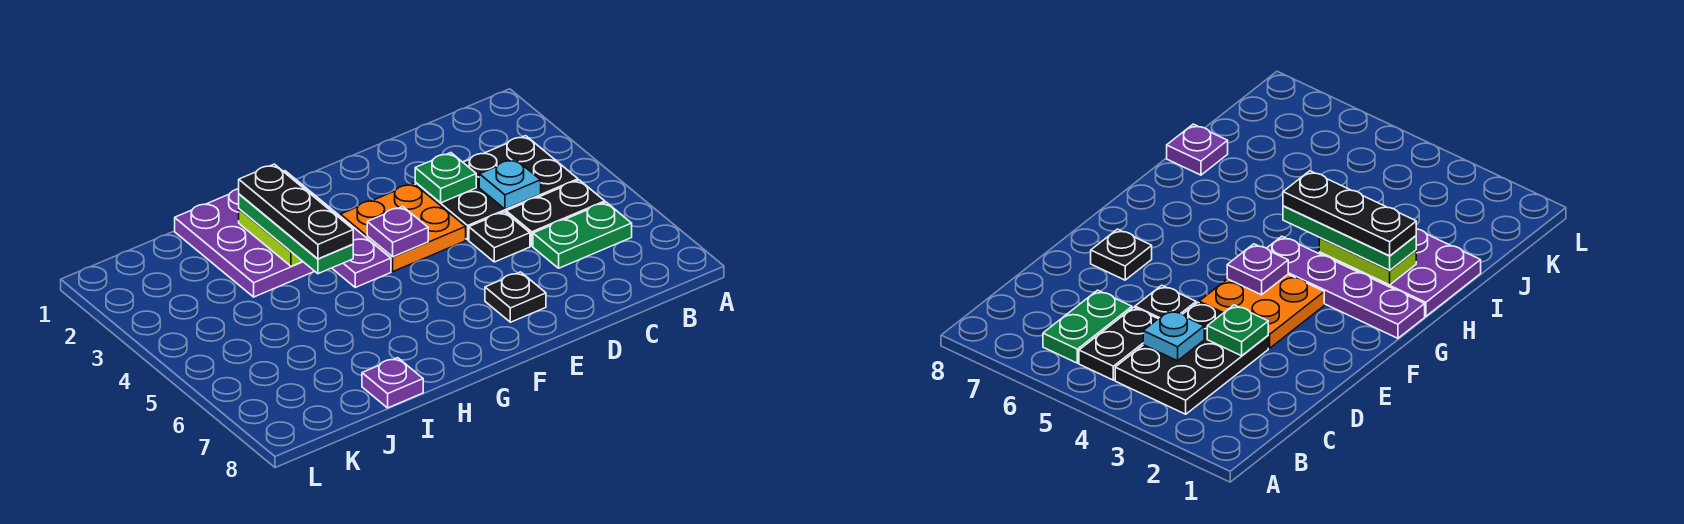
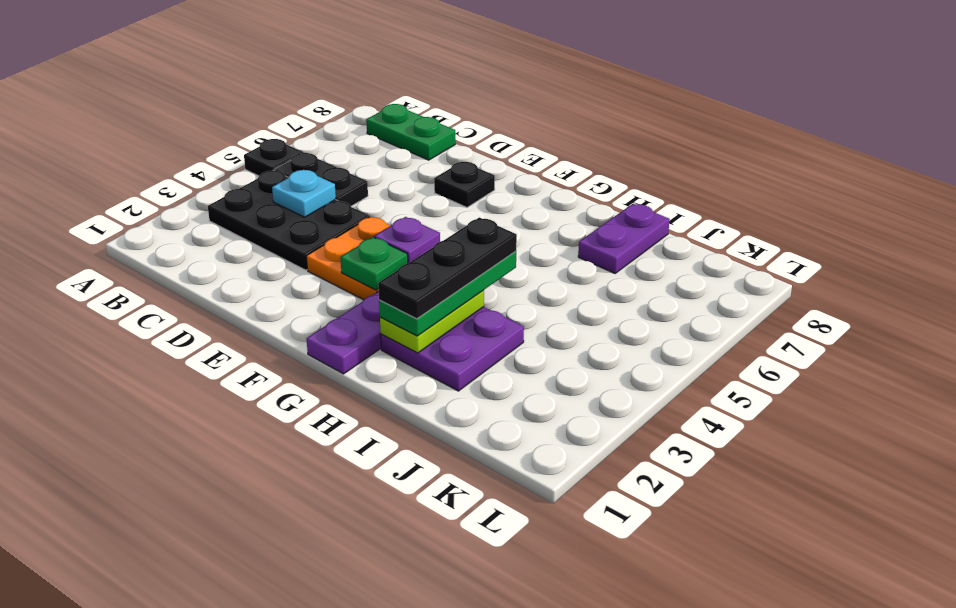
green plate B6:C6 level 1 -> green plate B8:C8 level 1
green plate D3 level 2 -> green plate F3 level 2
black plate D5 level 1 -> black plate A5 level 1
purple plate H1:I3 level 1 -> purple plate H2:I3 level 1
purple plate I8 level 1 -> purple plate I7:I8 level 1

